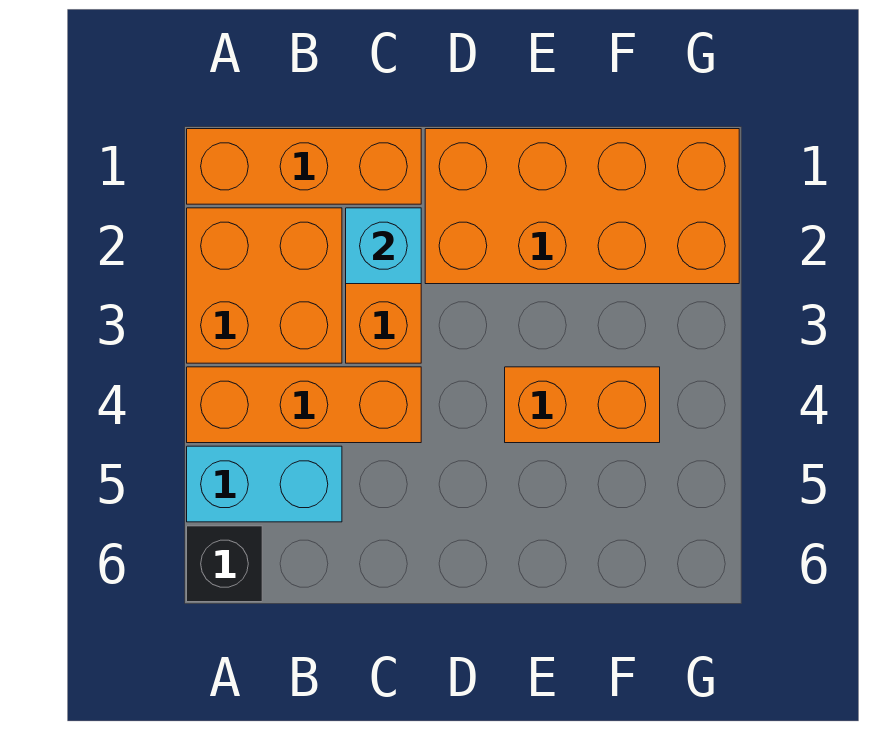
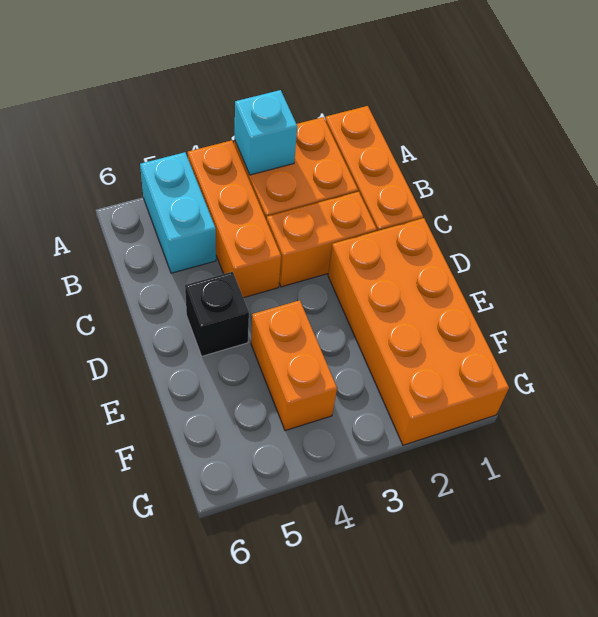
black brick A6 level 1 -> black brick D5 level 1
cyan brick C2 level 2 -> cyan brick A3 level 2

